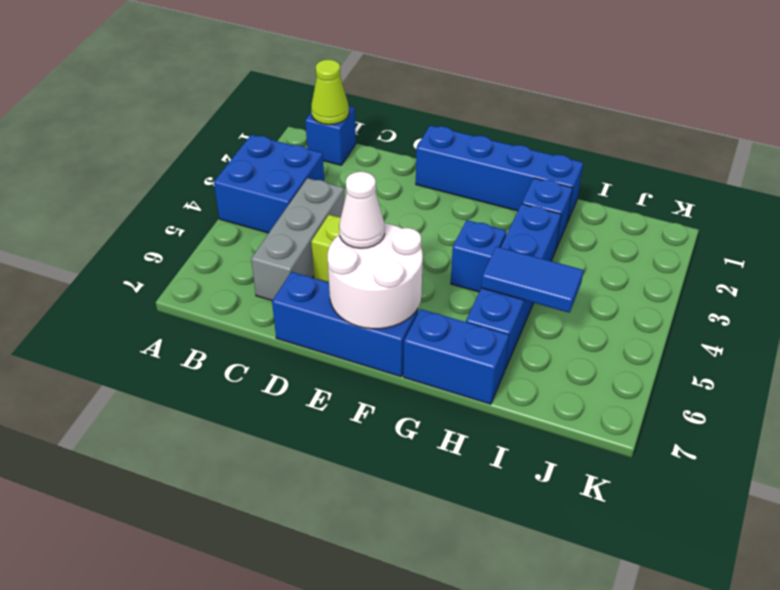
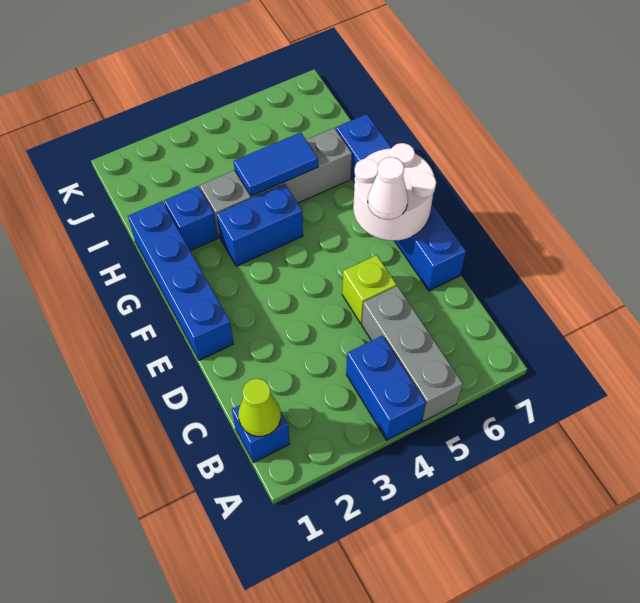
blue brick A3:B4 level 1 -> blue brick A4:B4 level 1
grey brick C4:C6 level 1 -> grey brick A5:C5 level 1
blue brick G4 level 1 -> blue brick G3:G4 level 1
blue brick H3:H6 level 1 -> grey brick H3:H6 level 1
blue tile H5:I5 level 2 -> blue tile H4:H5 level 2

